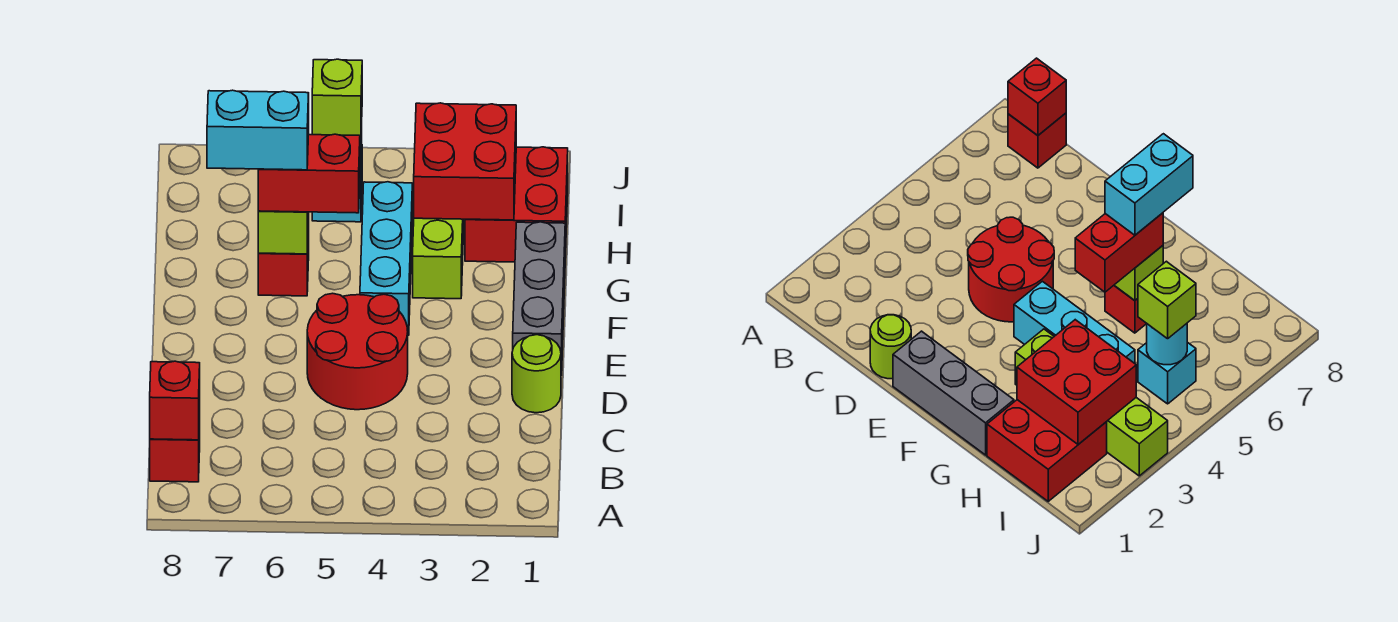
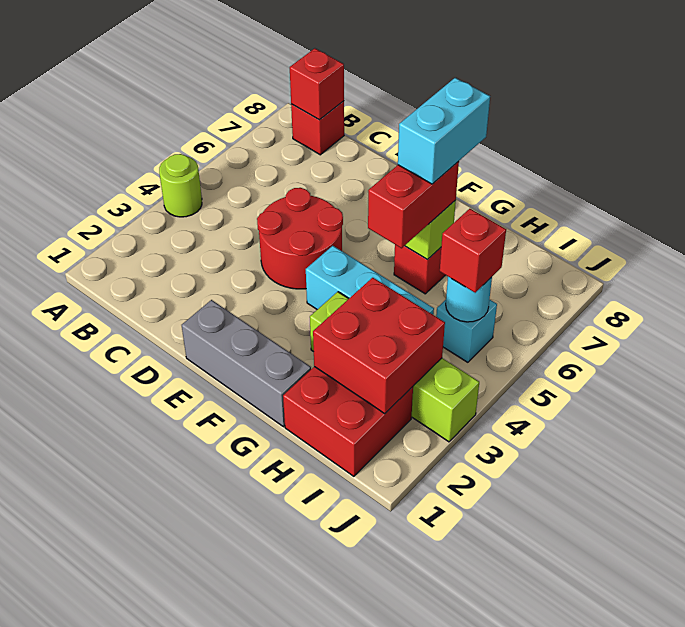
lime round brick D1 level 1 -> lime round brick A4 level 1
lime brick I5 level 3 -> red brick I5 level 3

